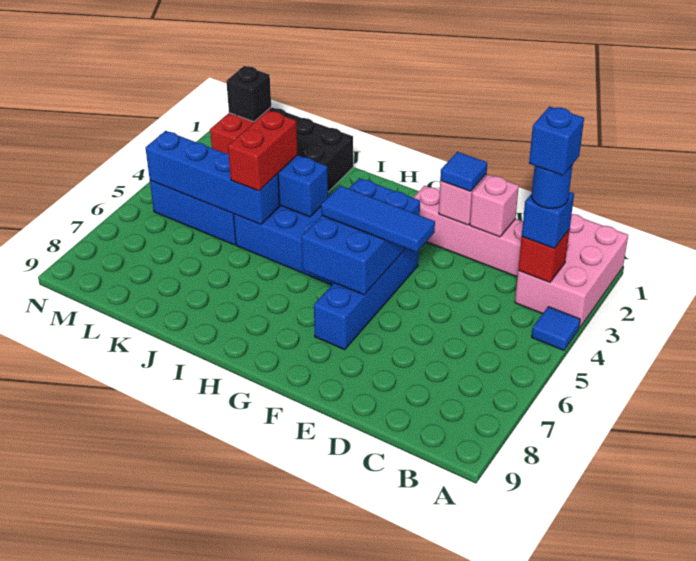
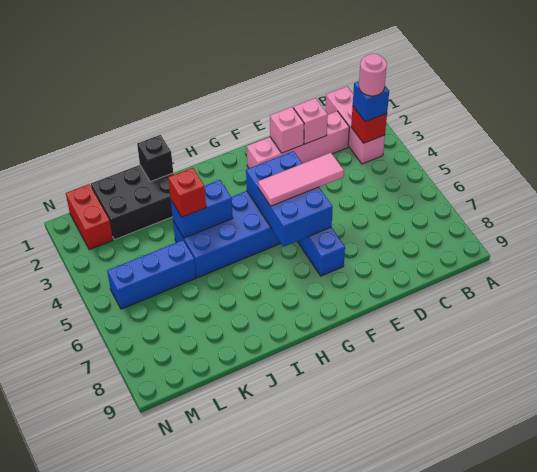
pink brick A1:B3 level 1 -> pink brick B1:B3 level 1
blue tile A4 level 1 -> none
blue round brick B3 level 4 -> pink round brick B3 level 4
blue brick B3 level 5 -> none
blue tile E2 level 3 -> none
blue tile E5:G5 level 3 -> pink tile E5:G5 level 3
red brick J4:J5 level 3 -> red brick J4 level 3
blue brick J5:M5 level 2 -> none
black brick M1 level 2 -> black brick J1 level 2

